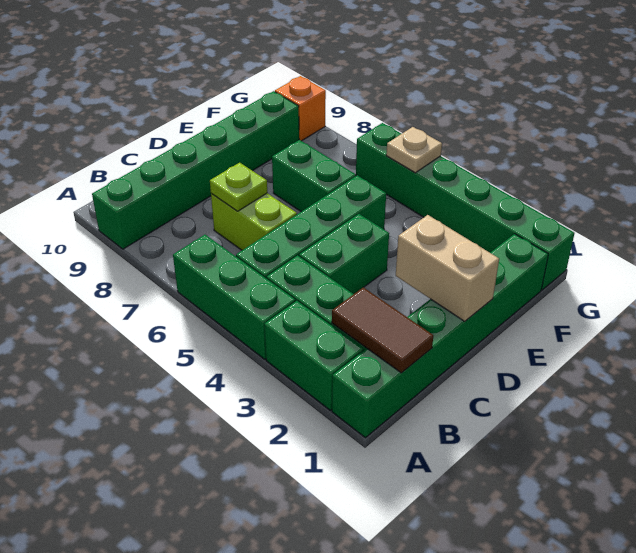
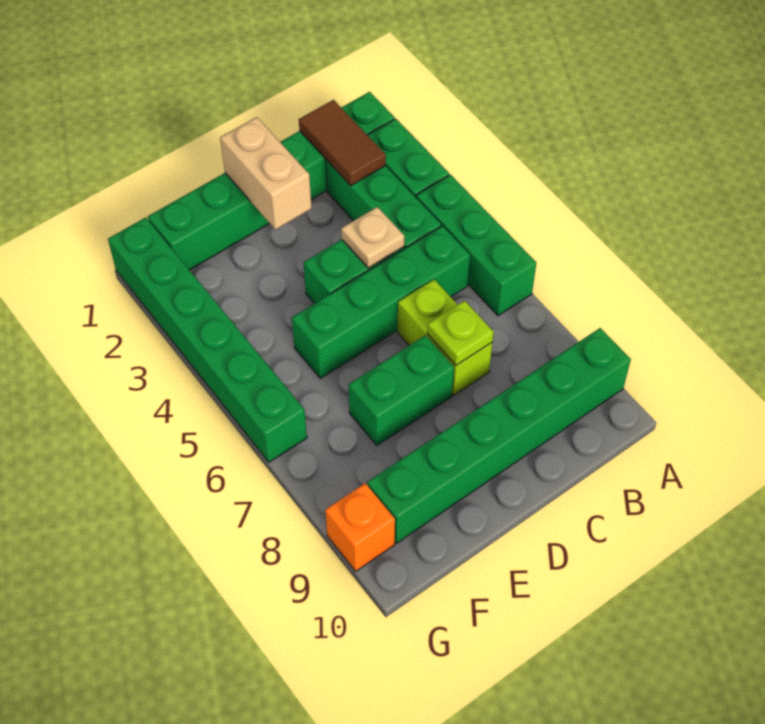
green brick E6:E7 level 1 -> green brick D7:E7 level 1
tan plate G5 level 2 -> tan plate C4 level 2

